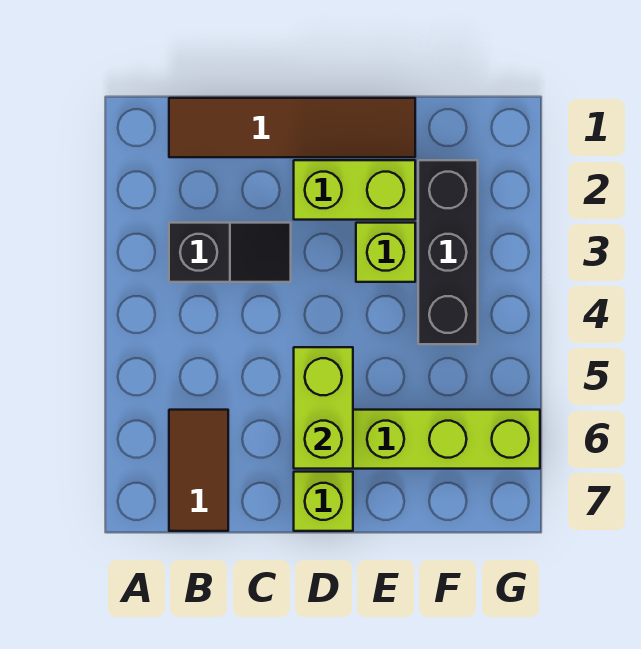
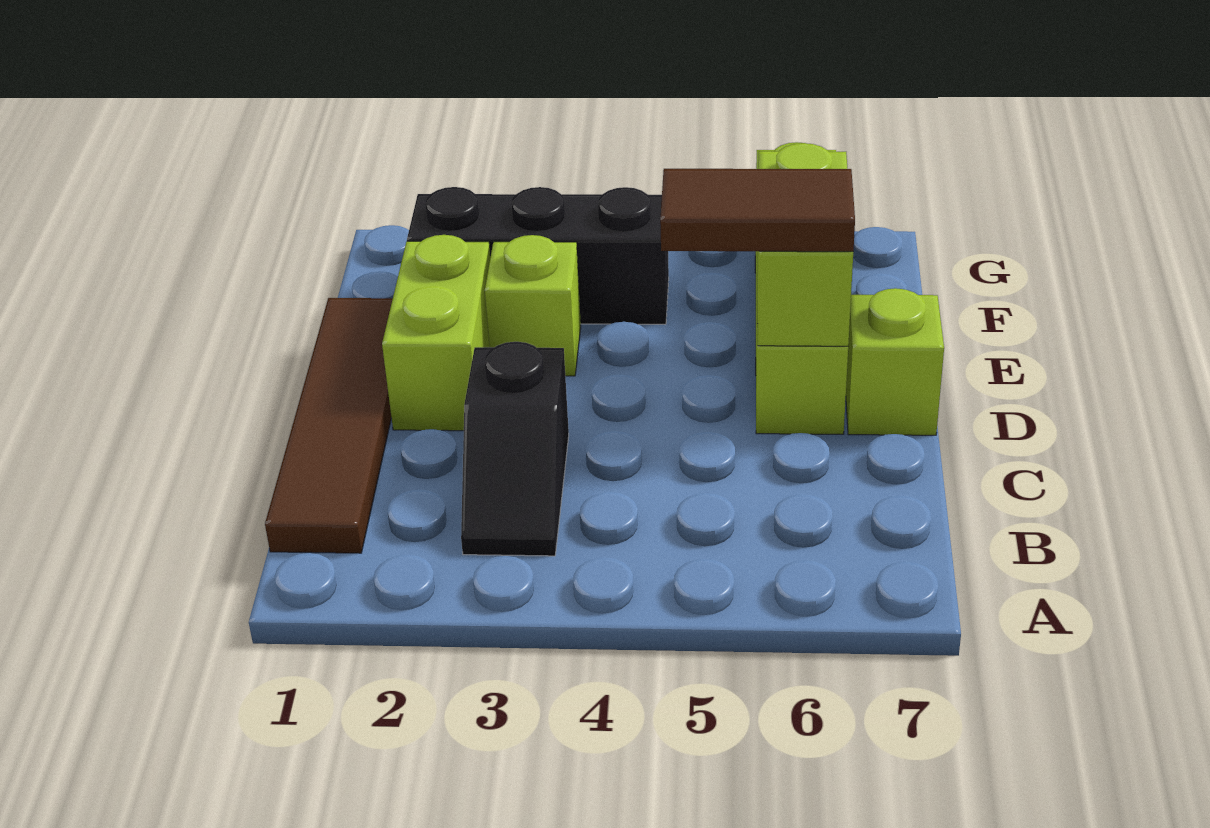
black slope B3:C3 level 1 top B -> black slope B3:C3 level 1 top C
brown tile B6:B7 level 1 -> brown tile D5:D6 level 3
lime brick D5:D6 level 2 -> lime brick D6:E6 level 2

